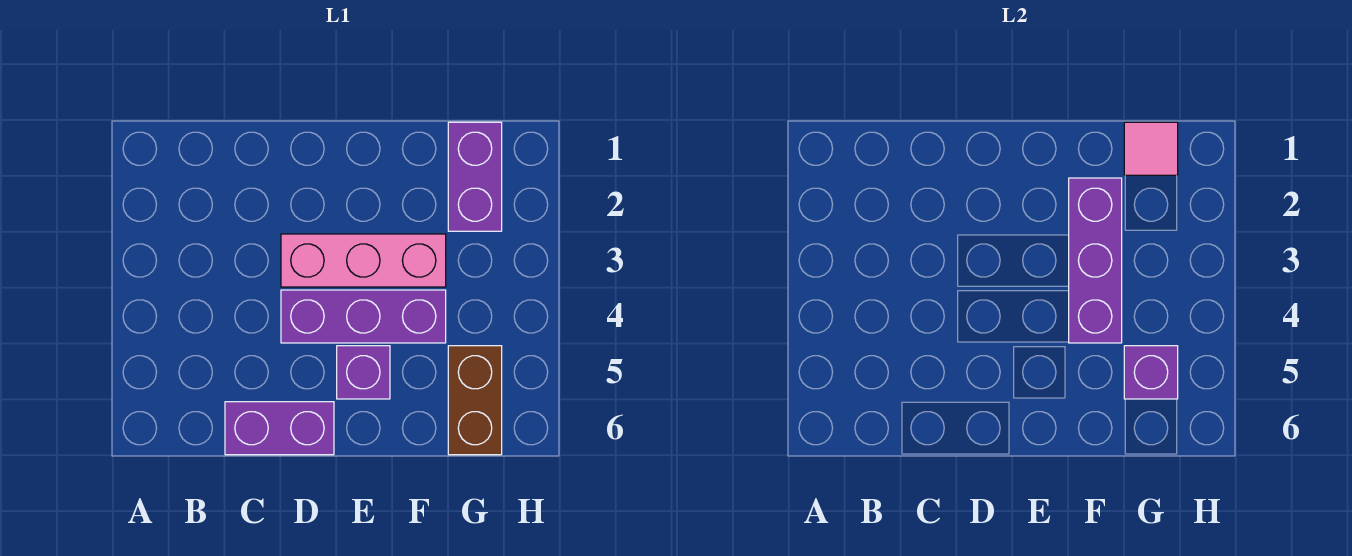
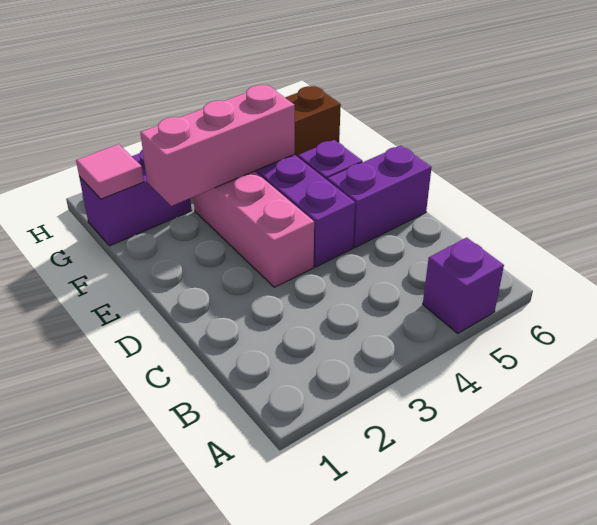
purple brick C6:D6 level 1 -> purple brick D5:D6 level 1
purple brick F2:F4 level 2 -> pink brick F2:F4 level 2
purple brick G5 level 2 -> purple brick A5 level 1

